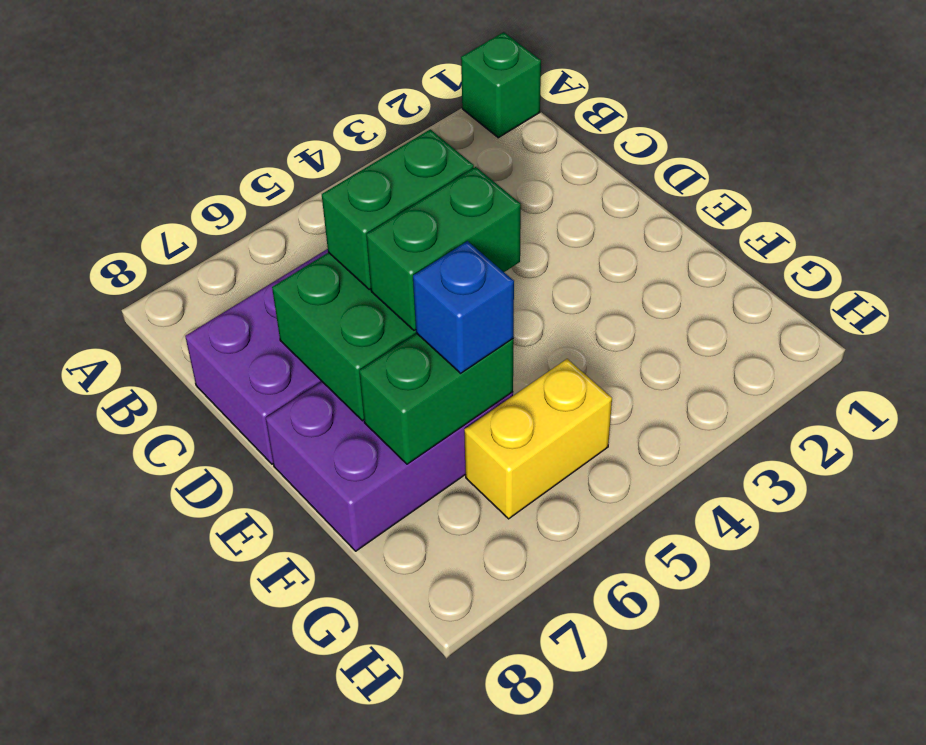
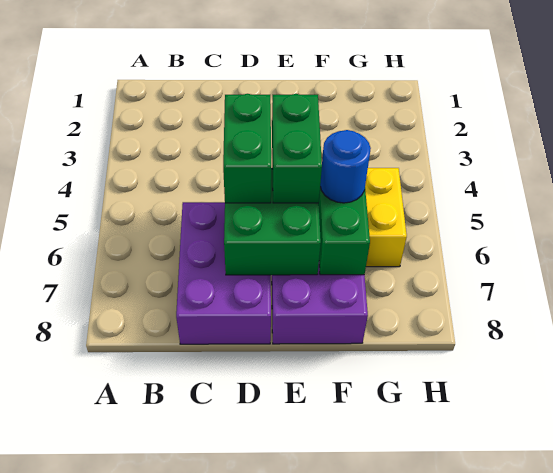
green brick A1 level 1 -> none
blue brick F6 level 3 -> blue round brick F6 level 3

